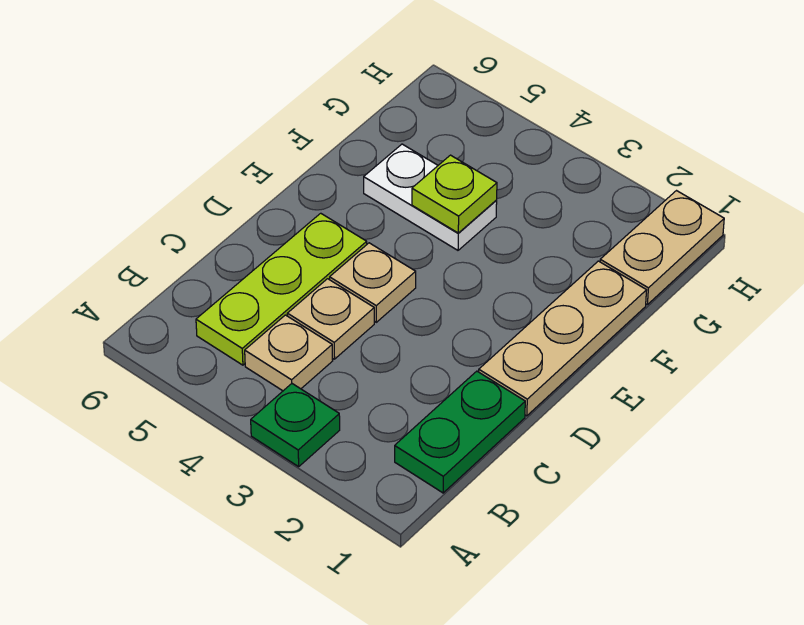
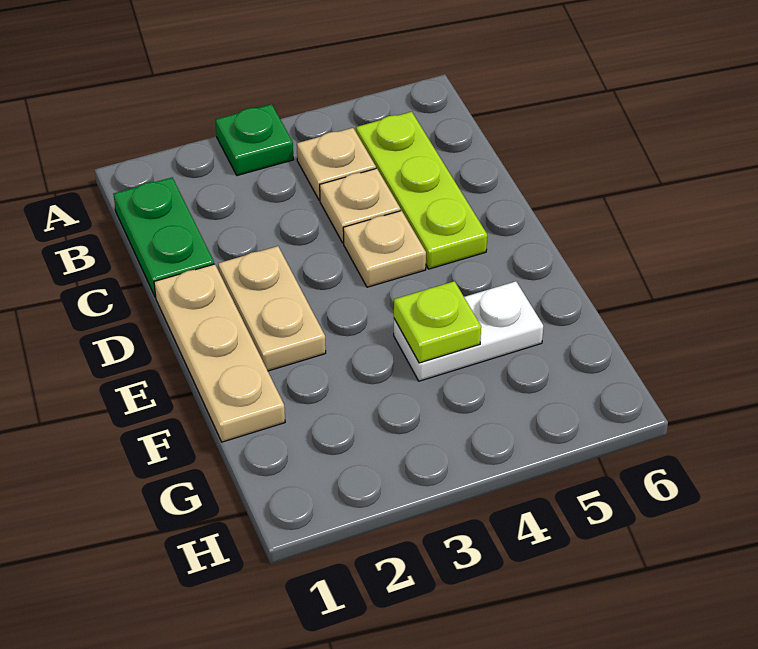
tan plate G1:H1 level 1 -> tan plate D2:E2 level 1

